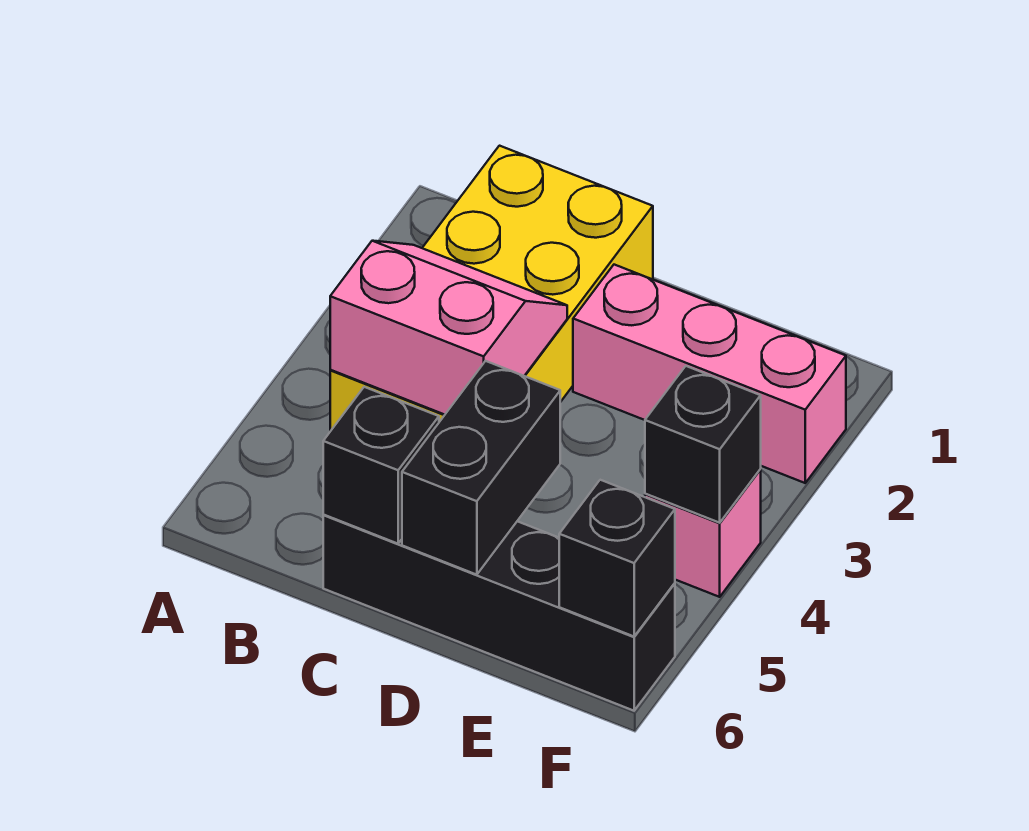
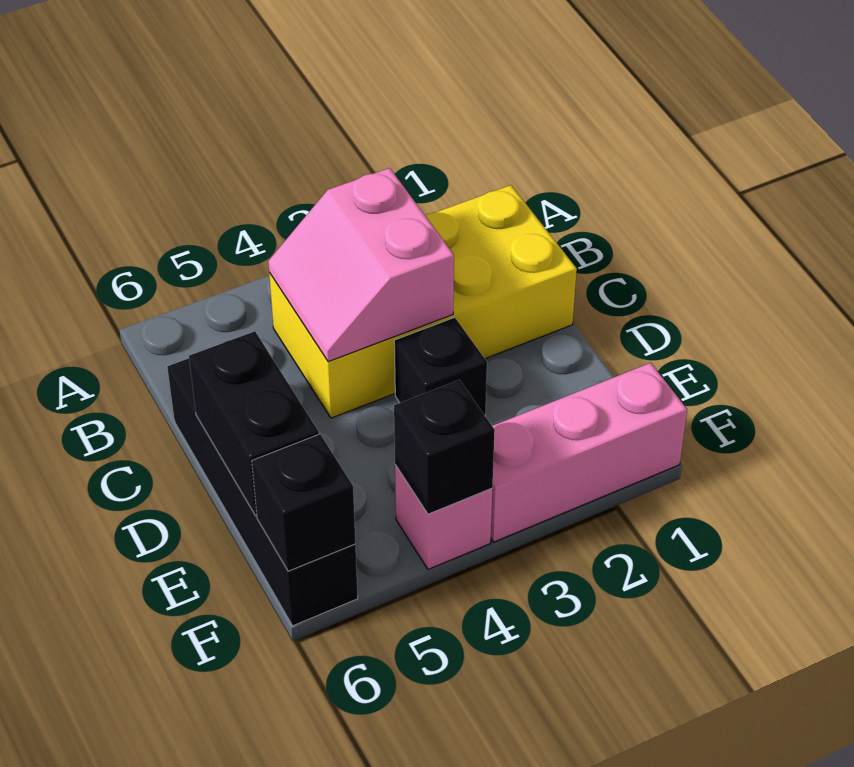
pink slope B3:C4 level 2 top 4 -> pink slope B3:C4 level 2 top 3
black brick C6 level 2 -> black brick D3 level 1
pink brick D2:F2 level 1 -> pink brick F1:F3 level 1
black brick D5:D6 level 2 -> black brick D6:E6 level 2

